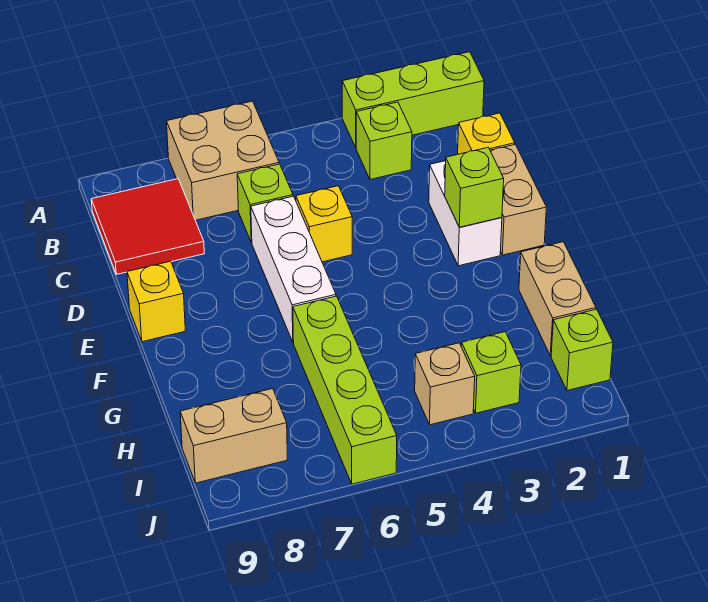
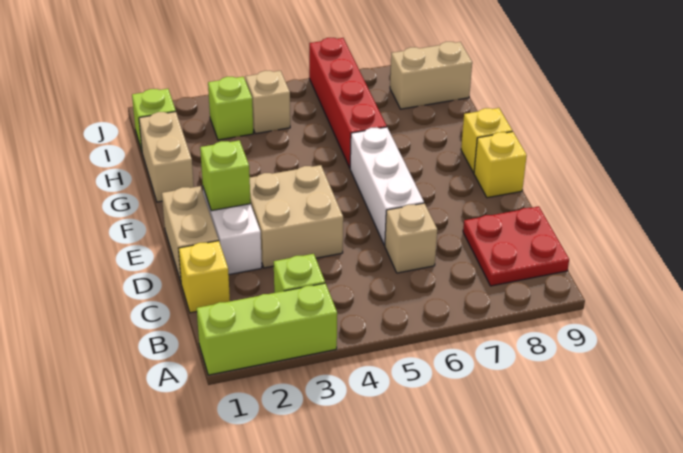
tan brick A6:B7 level 1 -> tan brick D3:E4 level 1
red tile B8:C9 level 1 -> red plate B8:C9 level 1
lime brick C6 level 1 -> tan brick C6 level 1
yellow brick D5 level 1 -> yellow brick F9 level 1
lime brick G6:J6 level 1 -> red brick G6:J6 level 1

